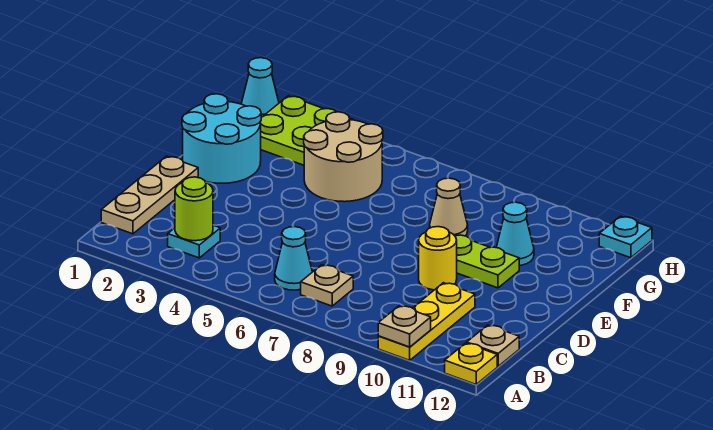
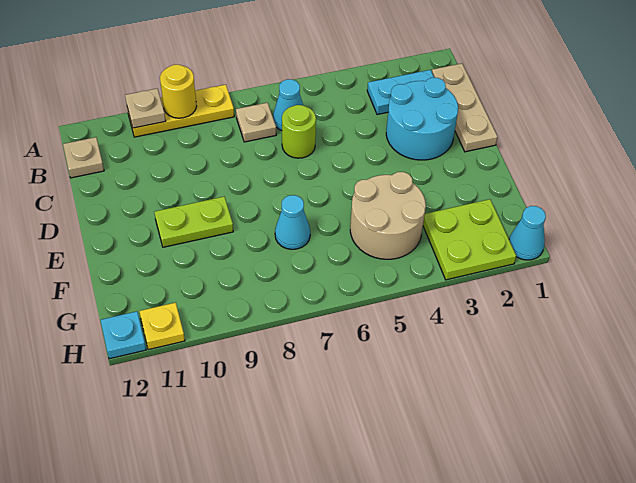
yellow plate A10:C10 level 1 -> yellow plate A8:A10 level 1
yellow plate A12 level 1 -> yellow plate H11 level 1
cyan plate B3 level 1 -> cyan plate B2:B3 level 1
lime round brick B3 level 2 -> lime round brick C6 level 1
yellow round brick D9 level 1 -> yellow round brick A9 level 2
cyan round brick E1:F2 level 1 -> cyan round brick C2:D3 level 1
tan cone F8 level 1 -> none
cyan cone F10 level 1 -> cyan cone F7 level 1

